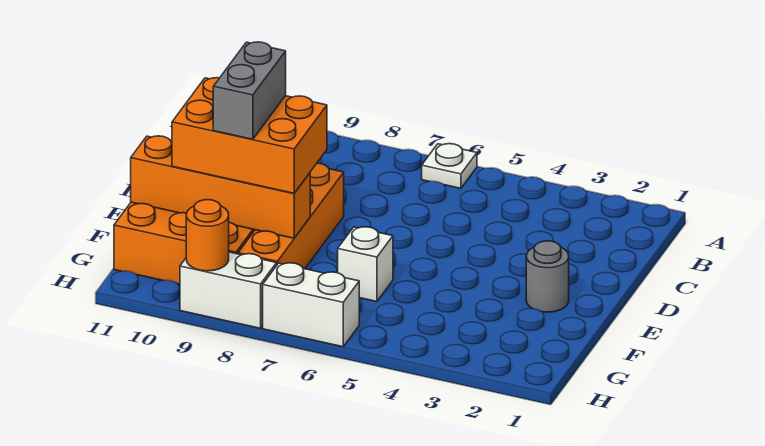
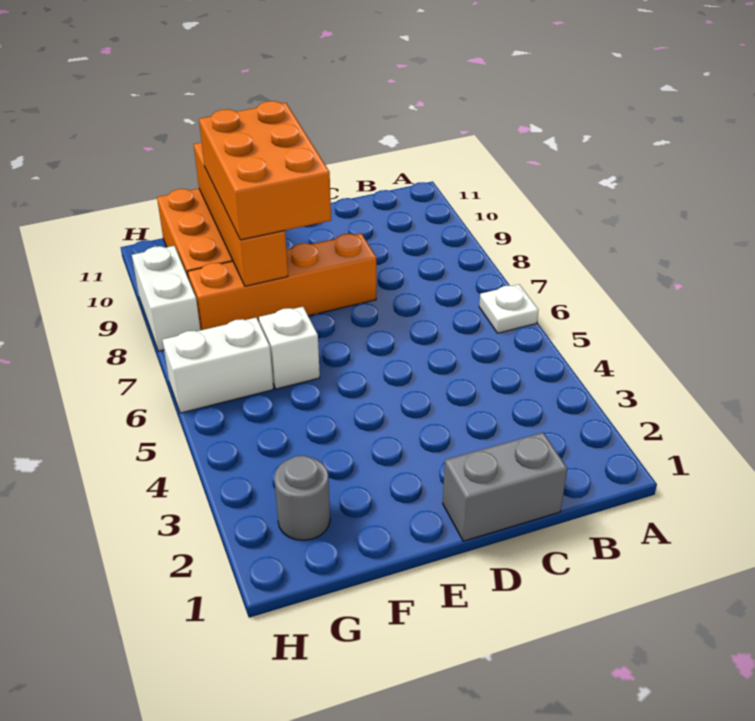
grey round brick E2 level 1 -> grey round brick G2 level 1
grey brick E9:F9 level 4 -> grey brick C1:D1 level 1
white brick H6:H7 level 1 -> white brick G6:H6 level 1
orange round brick H9 level 2 -> none

